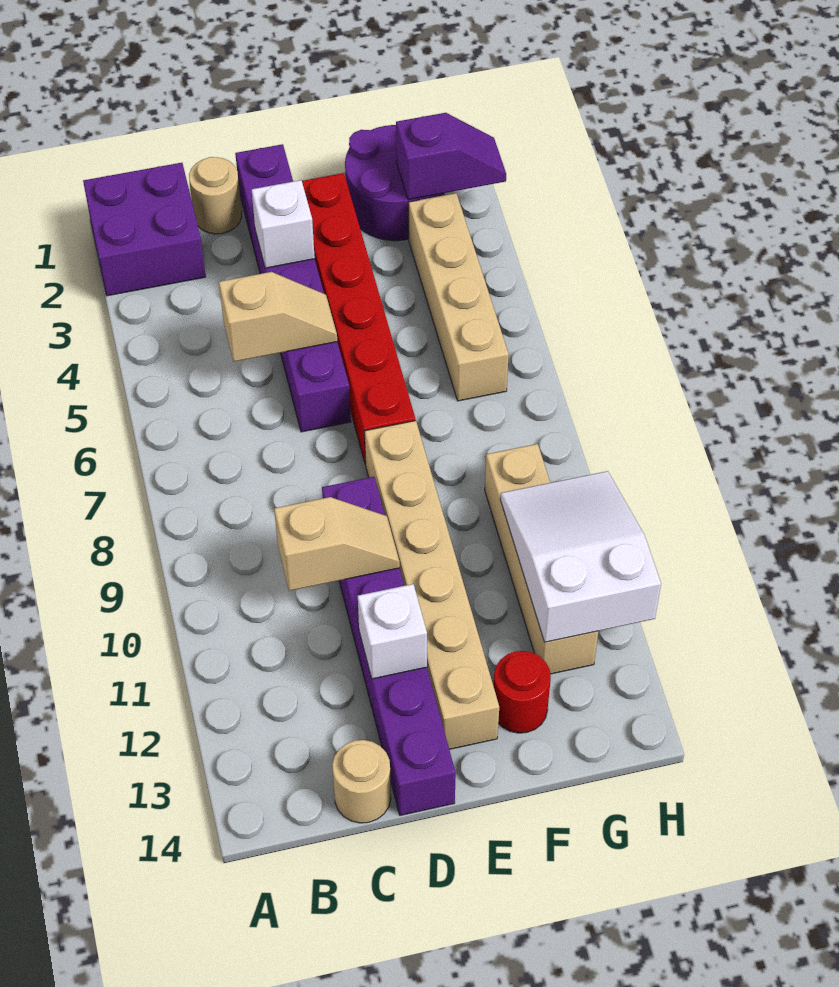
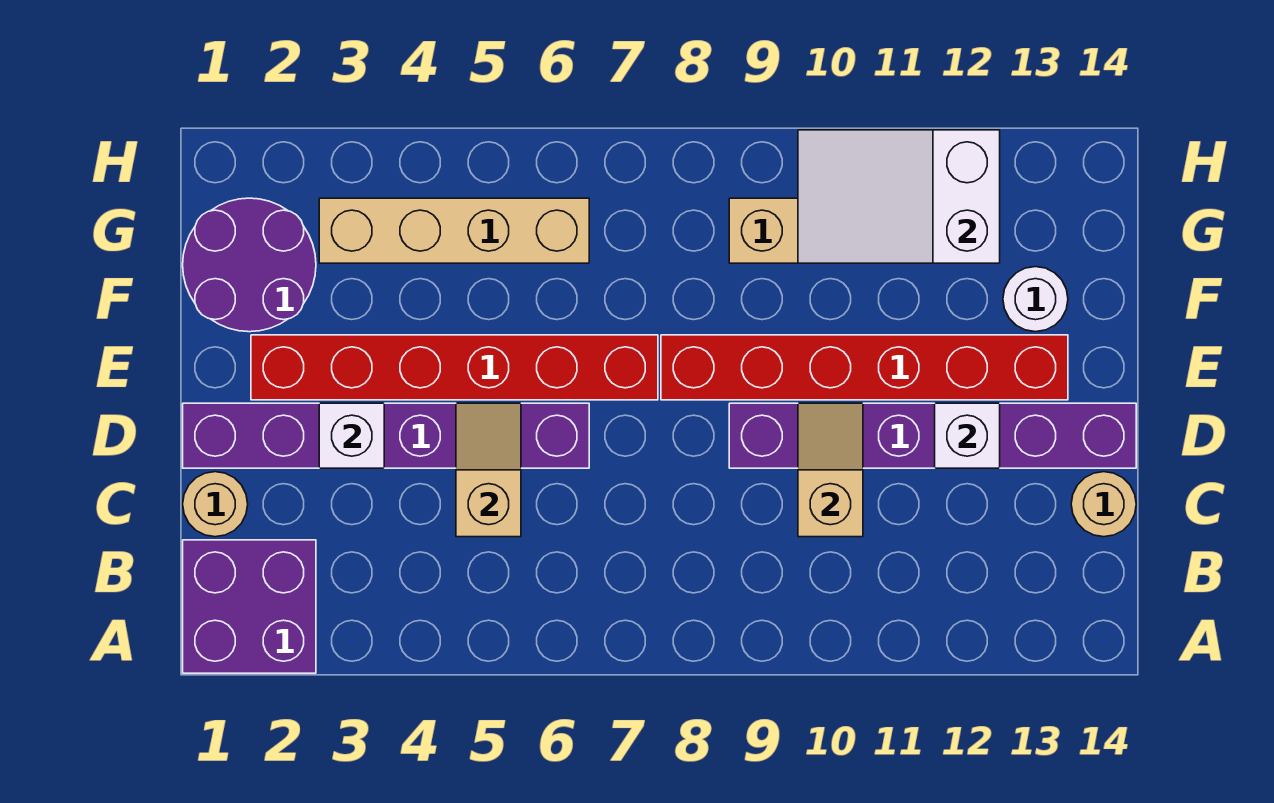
tan brick E8:E13 level 1 -> red brick E8:E13 level 1
red round brick F13 level 1 -> white round brick F13 level 1
purple slope G2:H2 level 2 top G -> none

